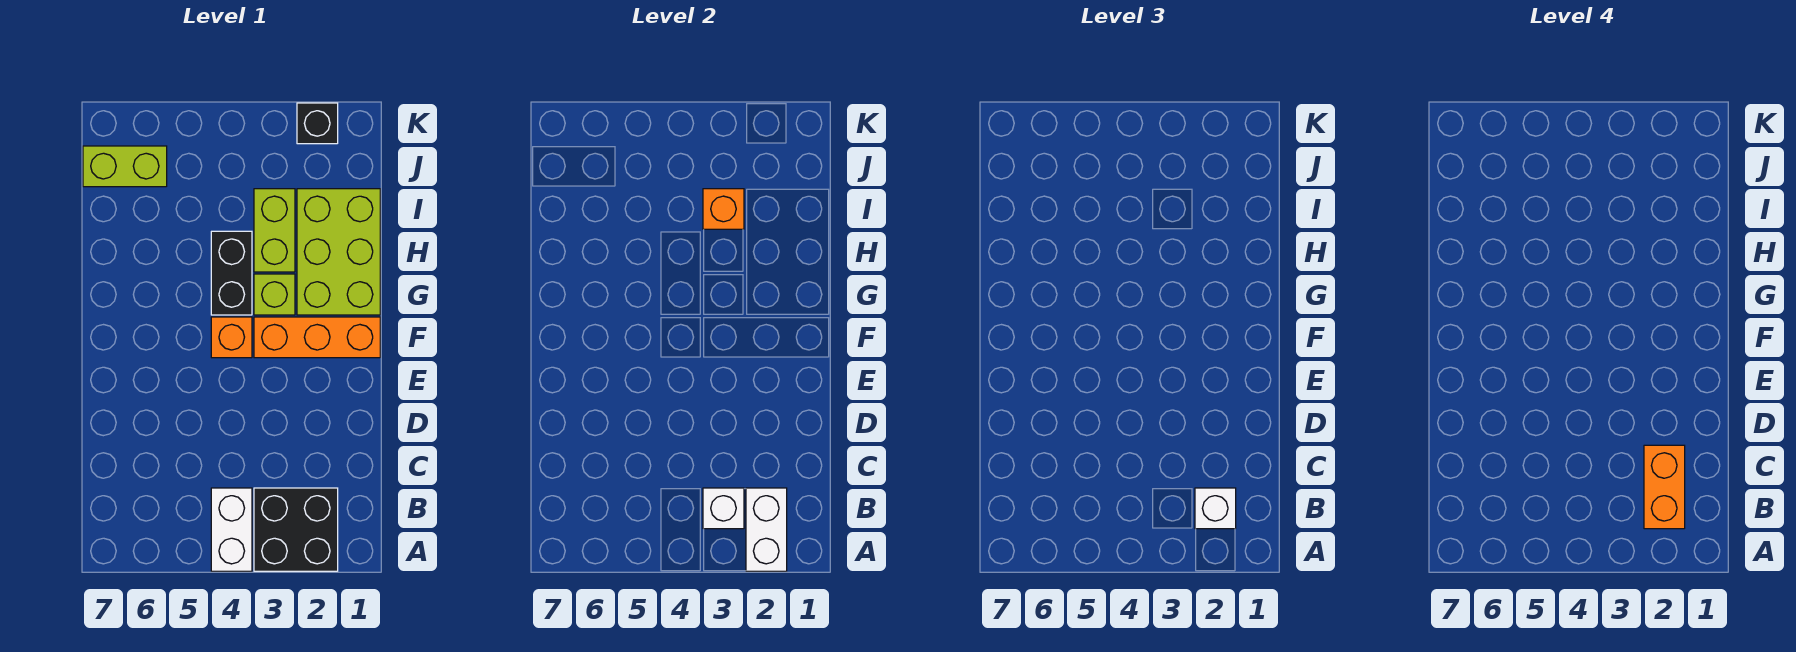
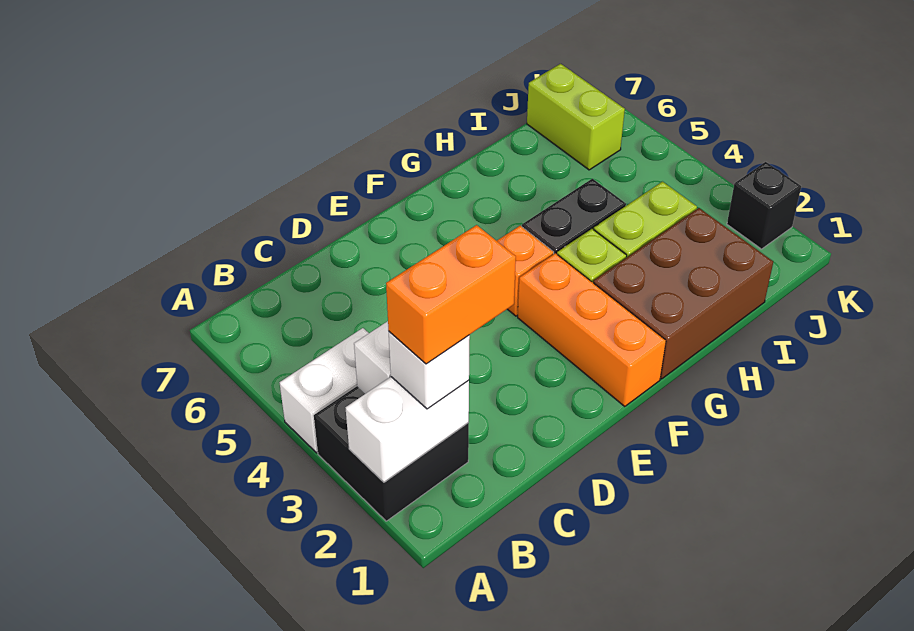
lime brick G1:I2 level 1 -> brown brick G1:I2 level 1
orange brick I3 level 2 -> none

